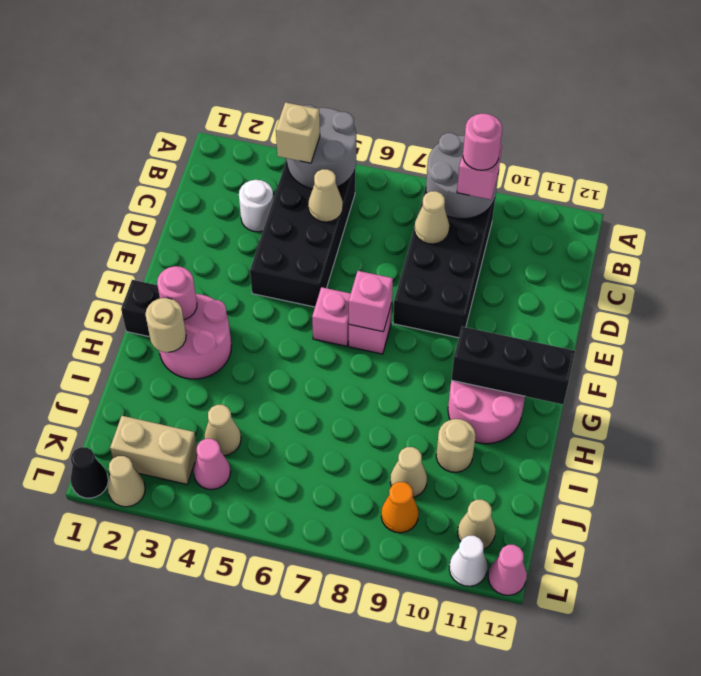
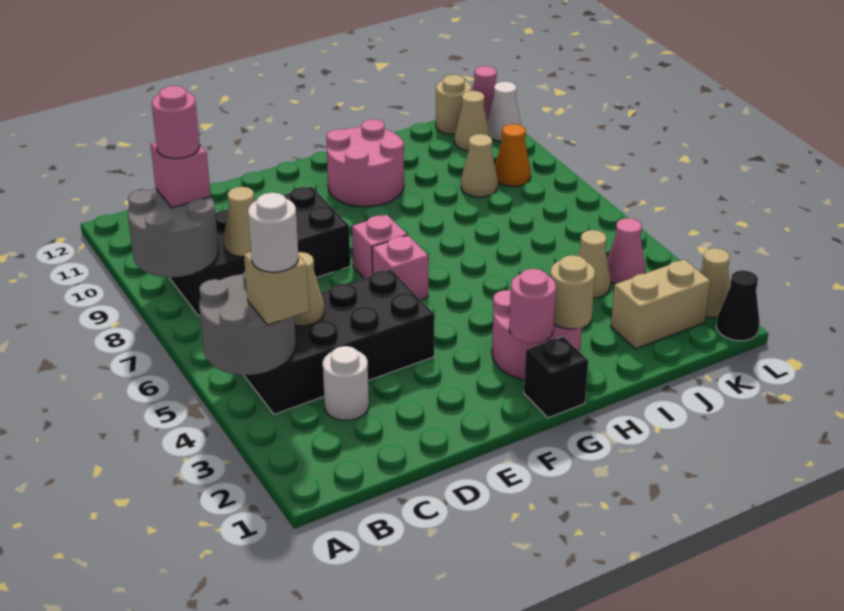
none -> white round brick B4 level 4
pink brick F7 level 2 -> none
black brick G10:G12 level 2 -> none
tan round brick I10 level 1 -> tan round brick K12 level 1
tan brick K2:K3 level 1 -> tan brick J2:K2 level 1

